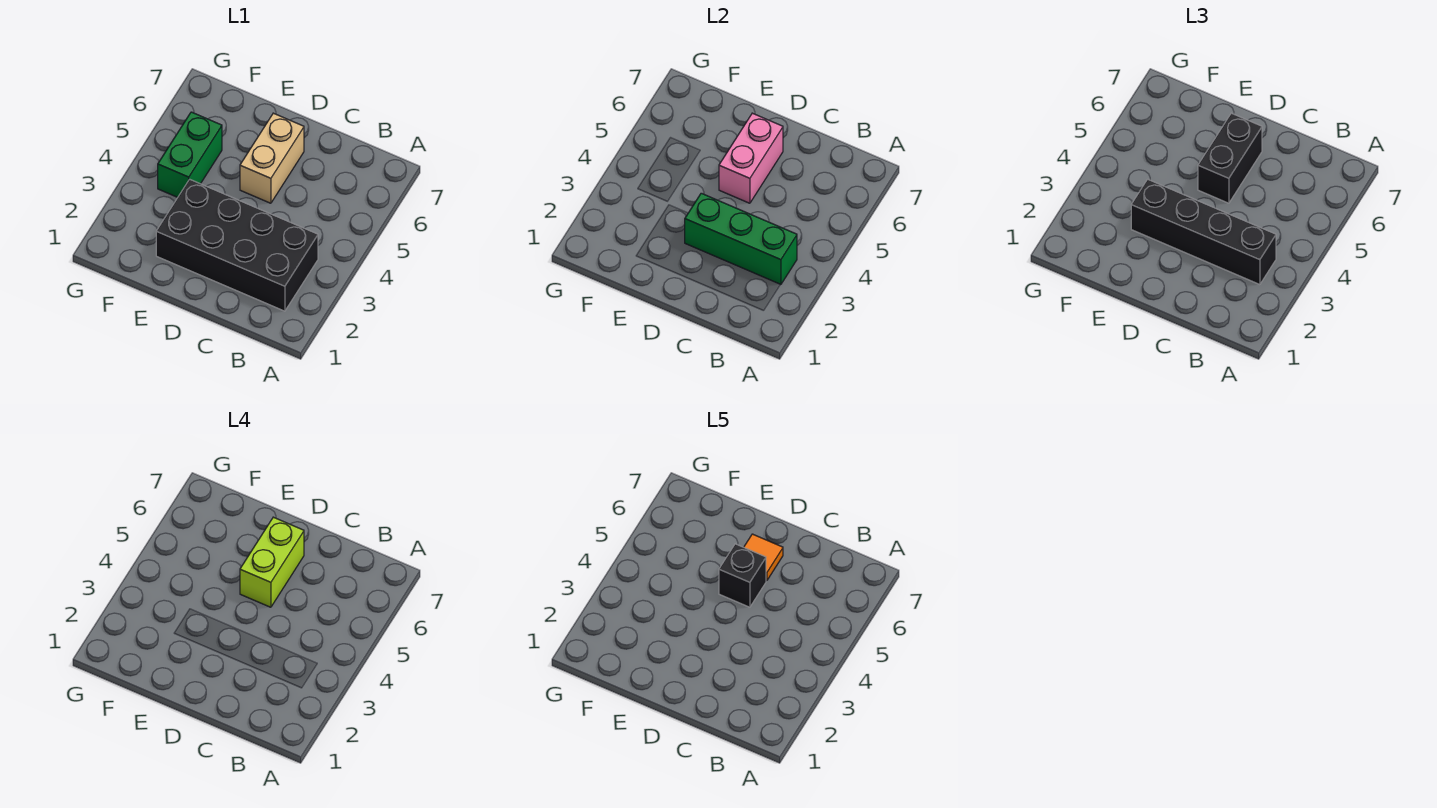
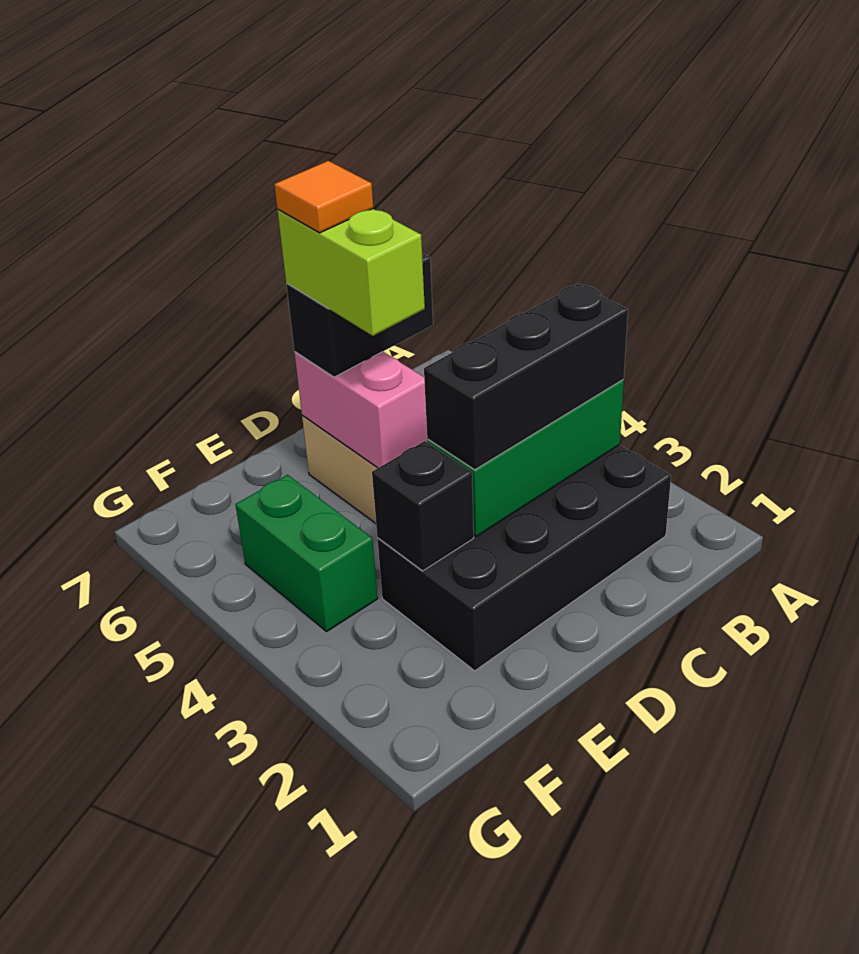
black brick B3:E3 level 3 -> black brick B3:D3 level 3
black brick D5:D6 level 3 -> black brick C6:D6 level 3
black brick D5 level 5 -> black brick E3 level 2

